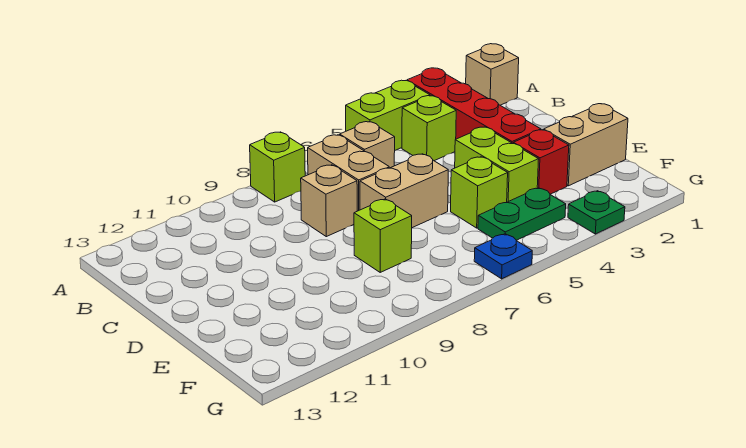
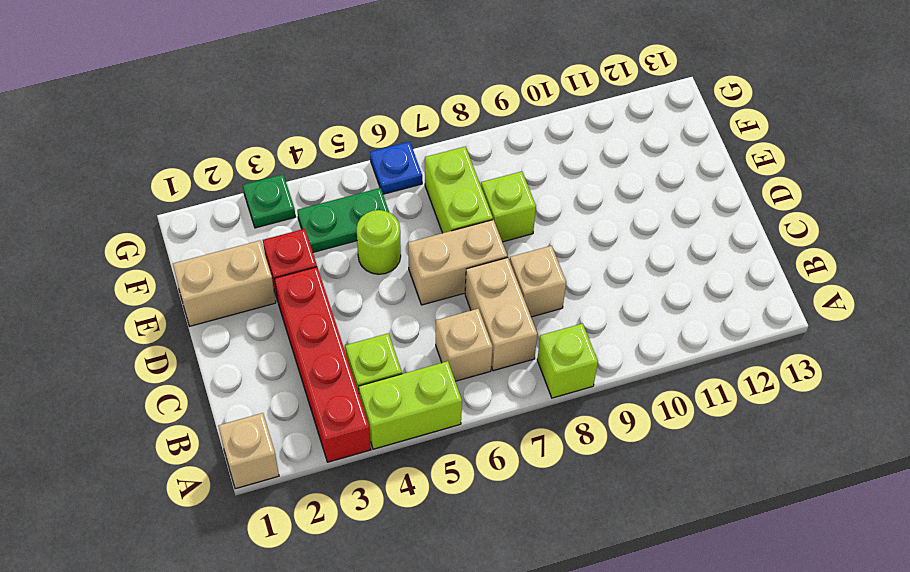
lime brick D4:E4 level 1 -> lime brick E7:F7 level 1
lime brick E5 level 1 -> lime round brick E5 level 1

